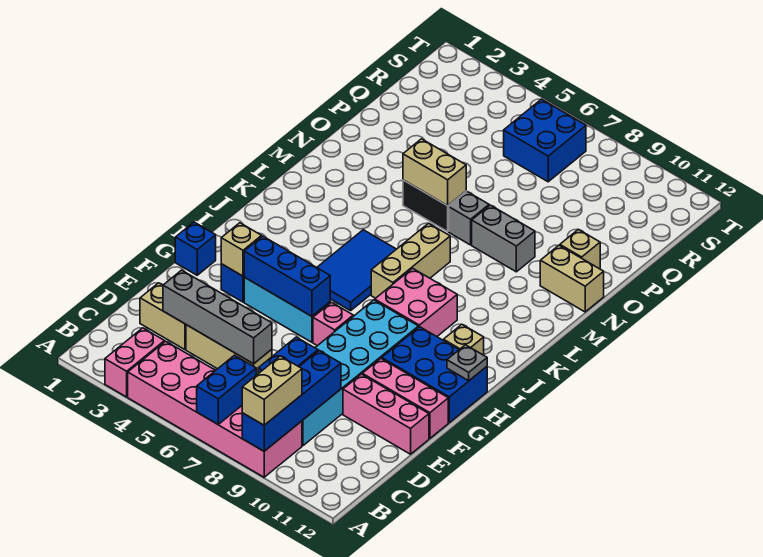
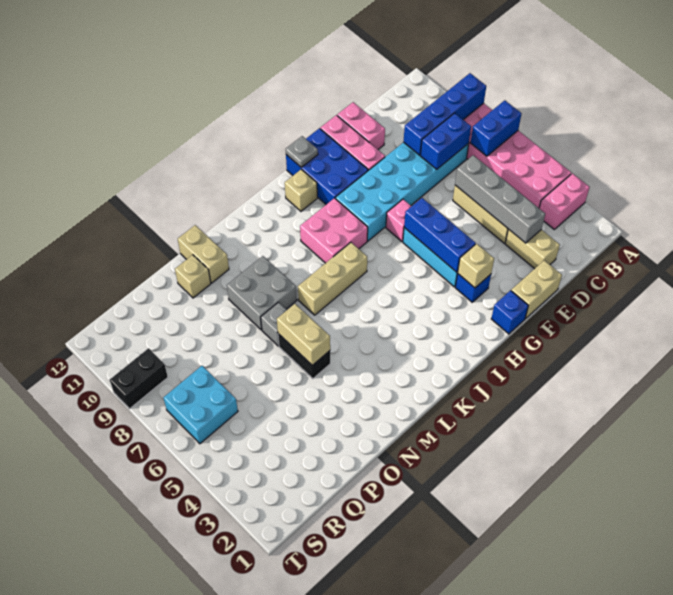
tan brick A9:B9 level 3 -> tan brick E1:F1 level 1
pink brick E10:E12 level 1 -> pink brick E11:E12 level 1
blue tile I5:K6 level 1 -> none
grey brick N8:N9 level 1 -> grey brick M8:N9 level 1
blue brick R6:S7 level 1 -> cyan brick R6:S7 level 1
none -> black brick S9:T9 level 1

